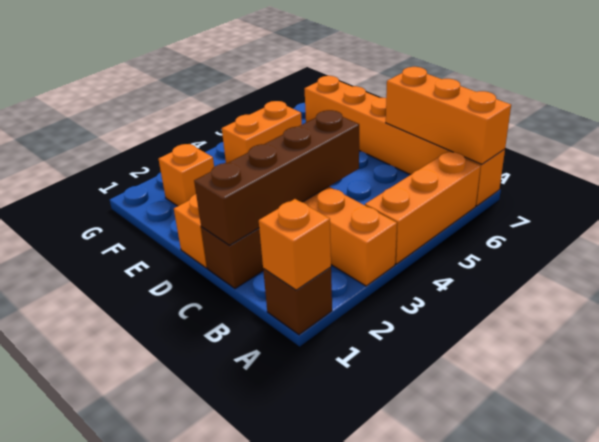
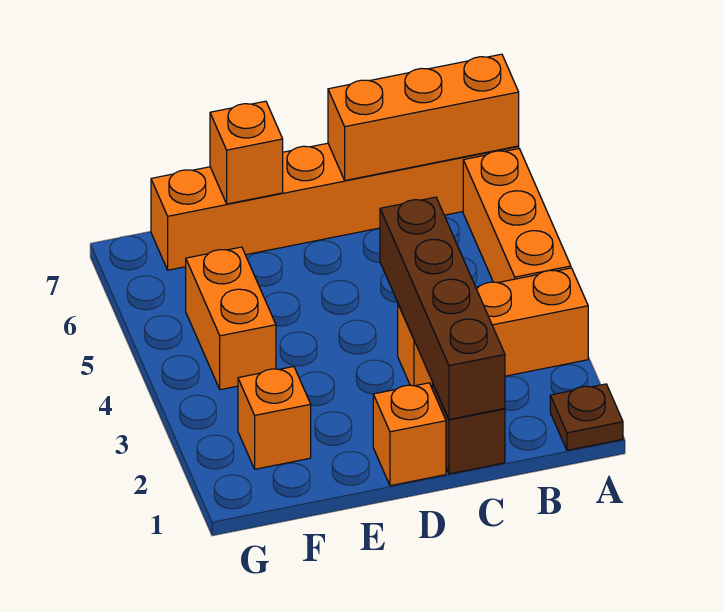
brown brick A1 level 1 -> brown plate A1 level 1
orange brick A1 level 2 -> orange brick E7 level 2

